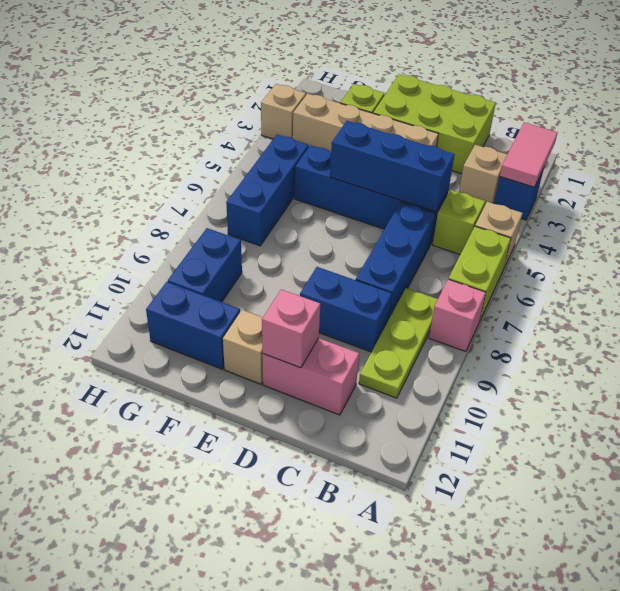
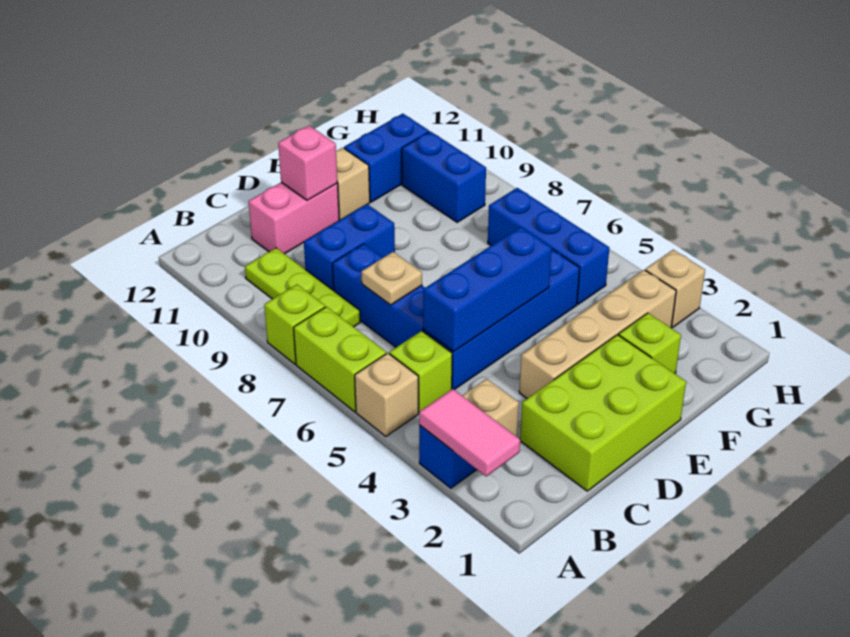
pink brick A8 level 1 -> lime brick A8 level 1
none -> tan plate C7 level 2

